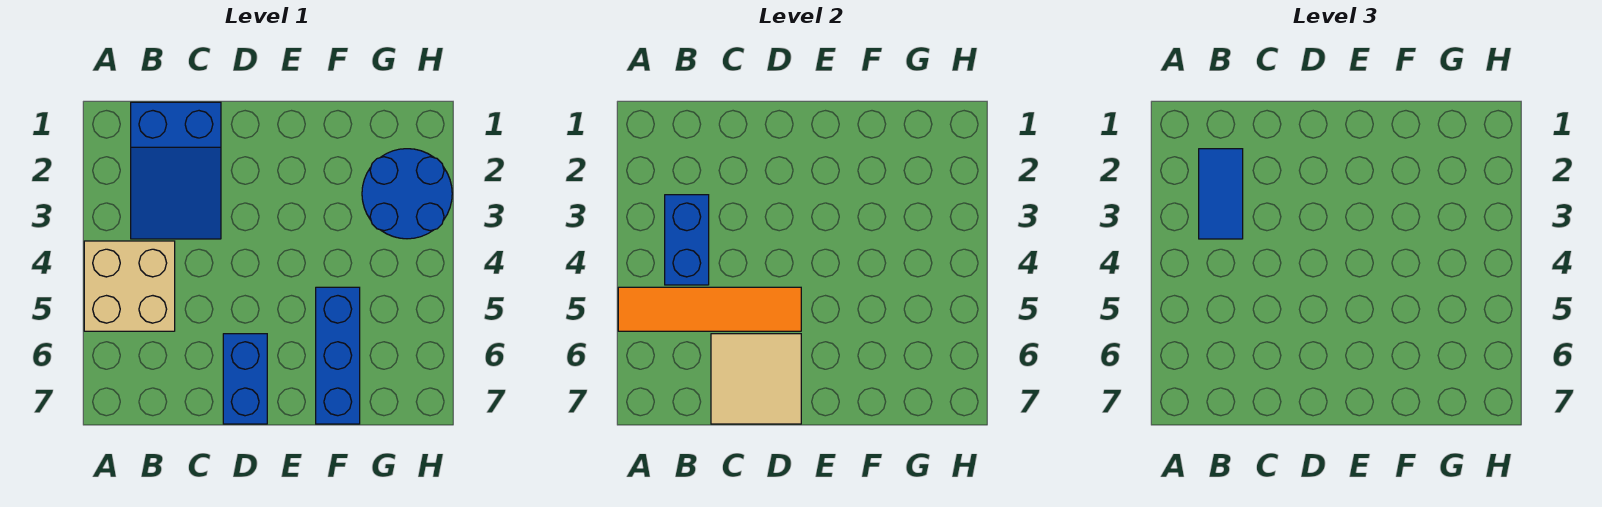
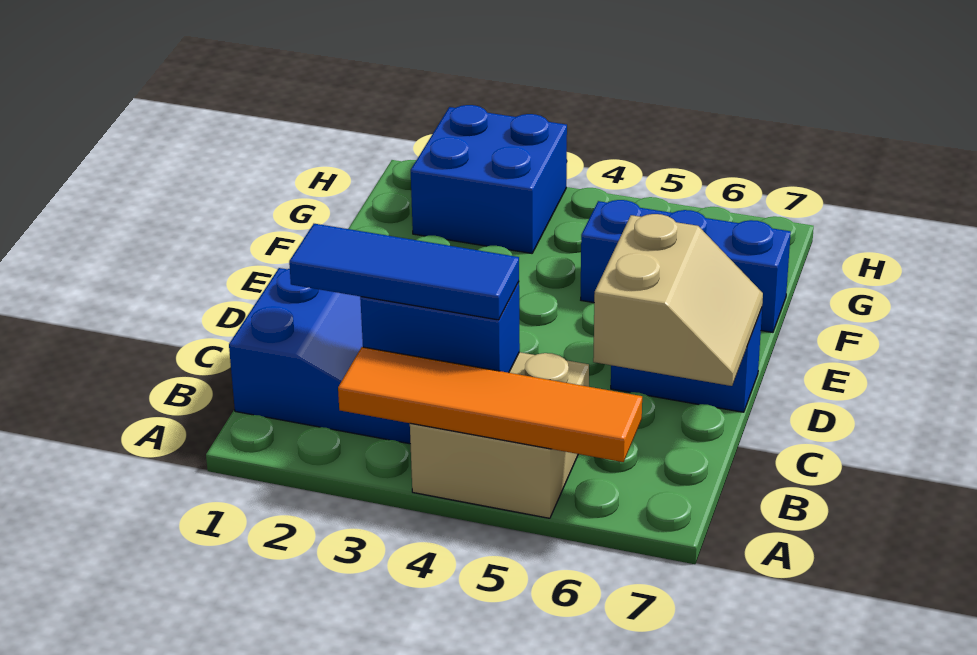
orange tile A5:D5 level 2 -> orange tile A3:A6 level 2
blue tile B2:B3 level 3 -> blue tile B2:B4 level 3
tan tile C6:D7 level 2 -> tan slope C6:D7 level 2 top 6
blue round brick G2:H3 level 1 -> blue brick G2:H3 level 1

